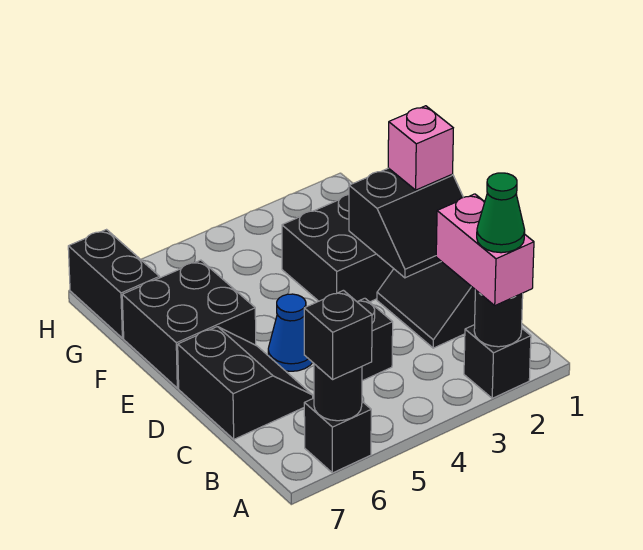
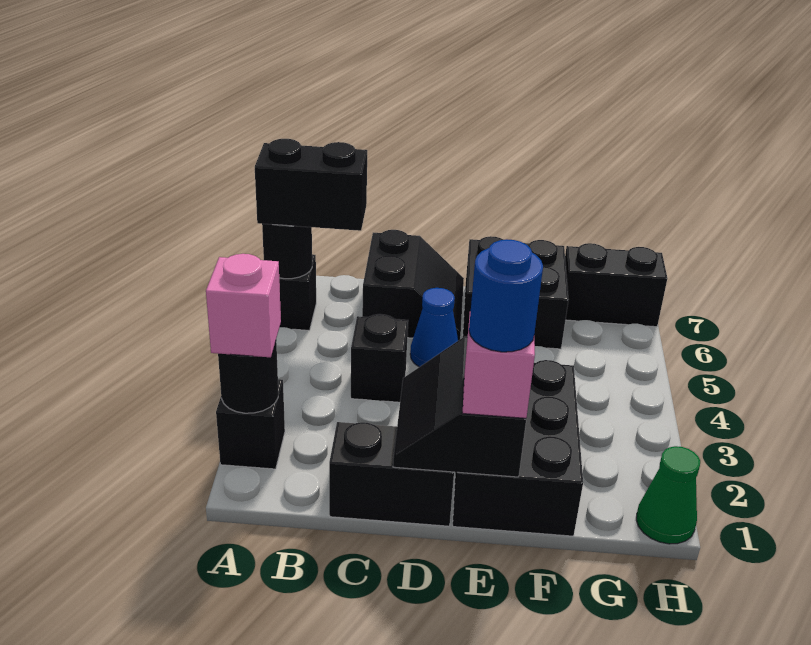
pink brick A2:B2 level 3 -> pink brick A2 level 3
green cone A2 level 4 -> green cone H1 level 1
black brick A6 level 3 -> black brick A6:B6 level 3
black slope C6:D7 level 1 top 7 -> black slope C6:D7 level 1 top C
none -> blue round brick E1 level 4

